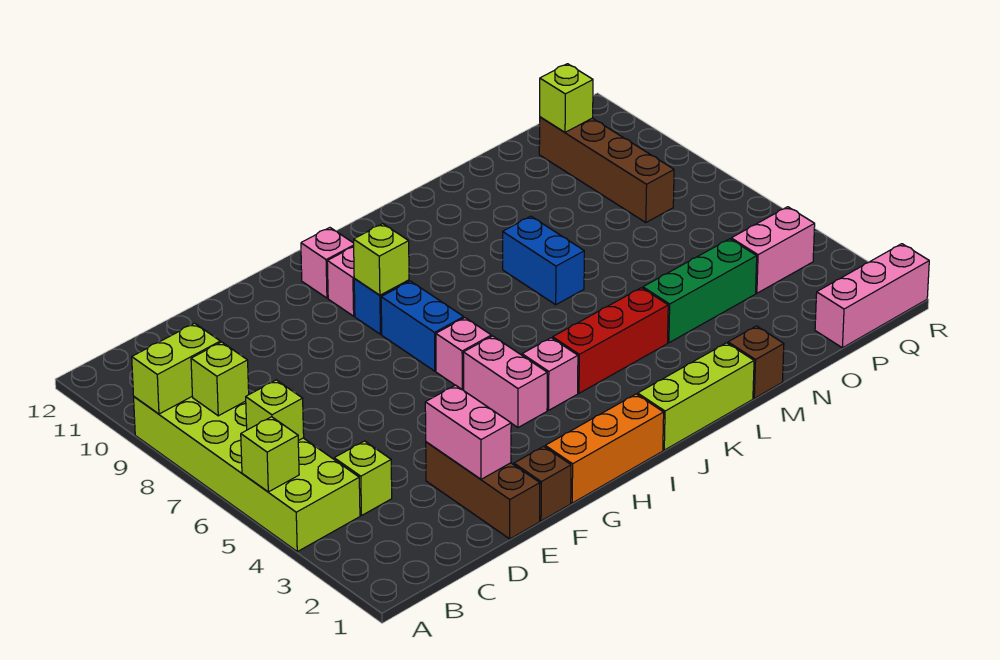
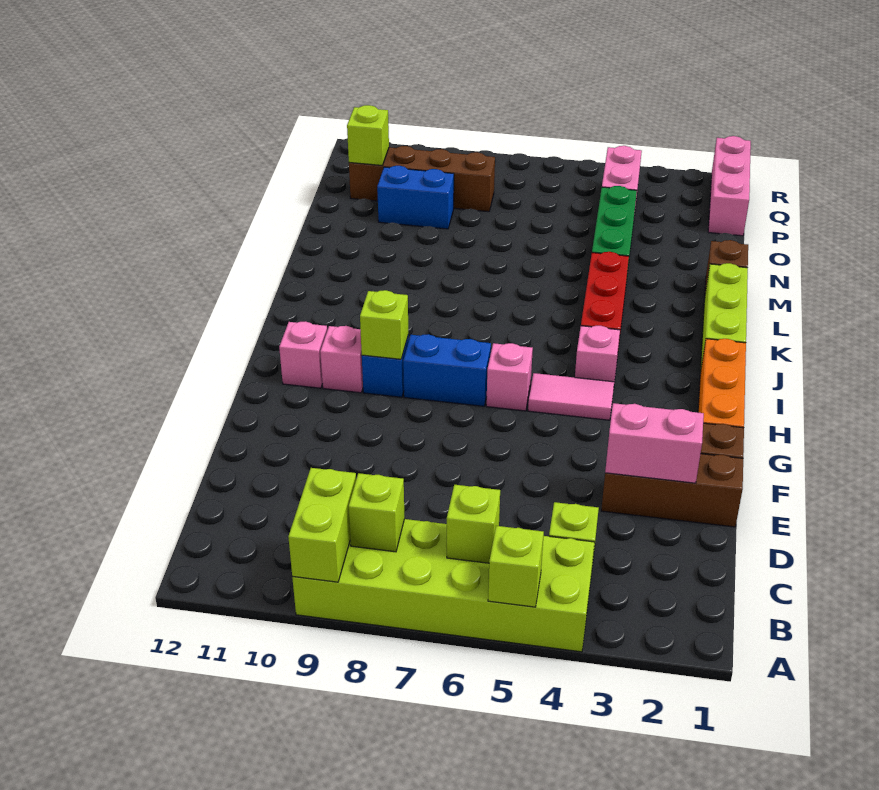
pink brick H4:H5 level 1 -> pink tile H4:H5 level 1
blue brick L7:L8 level 1 -> blue brick O9:O10 level 1

